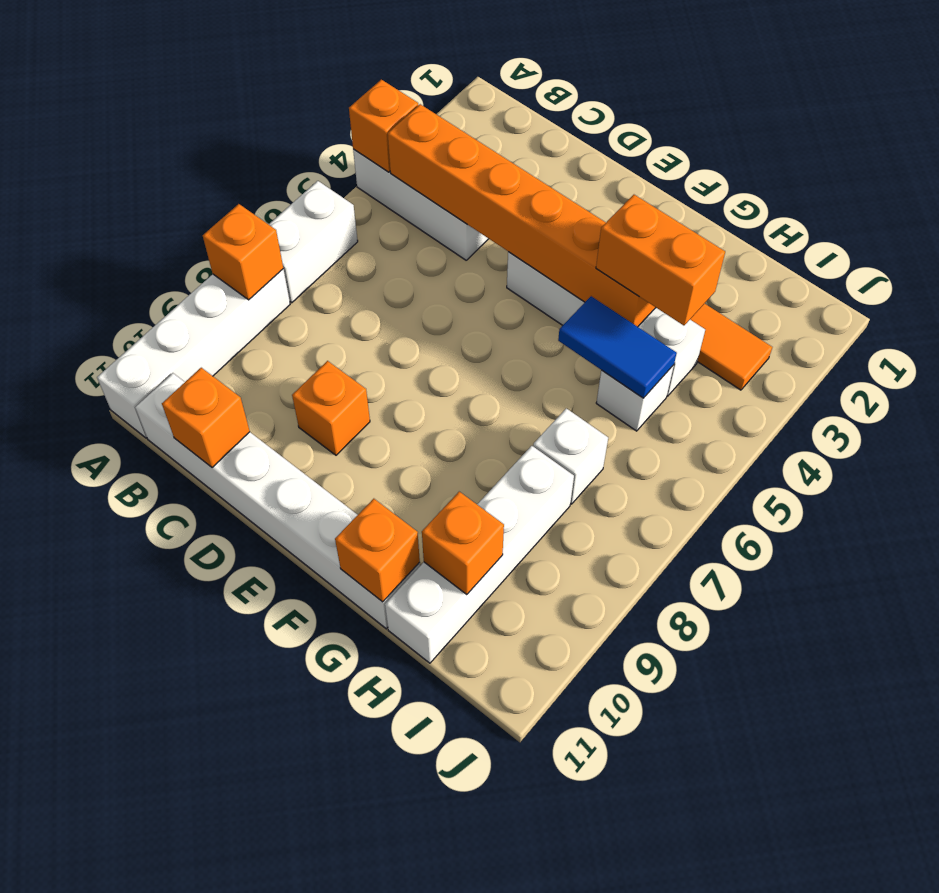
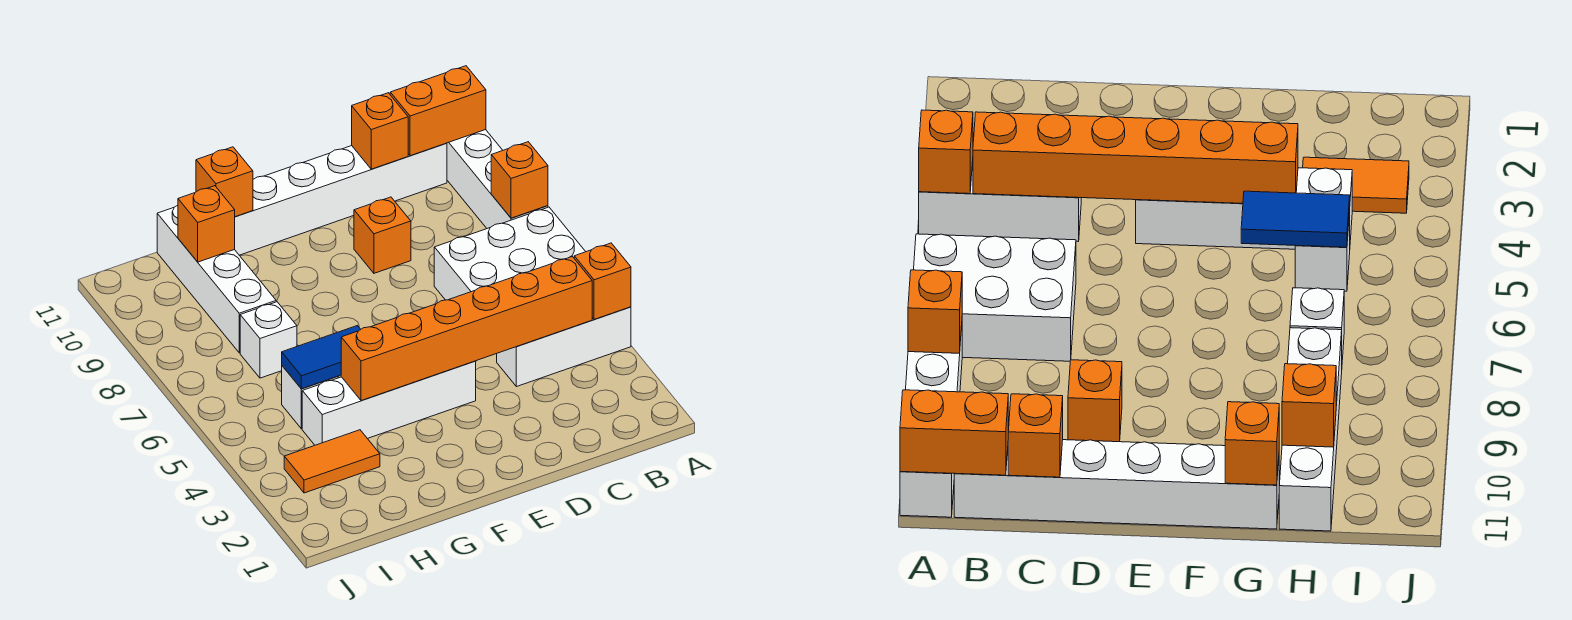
white brick A6:A7 level 1 -> white brick A6:C7 level 1
orange brick G4:H4 level 3 -> orange brick A11:B11 level 2

